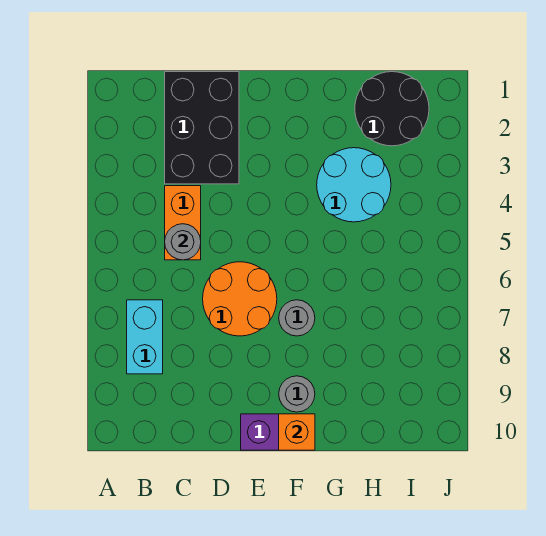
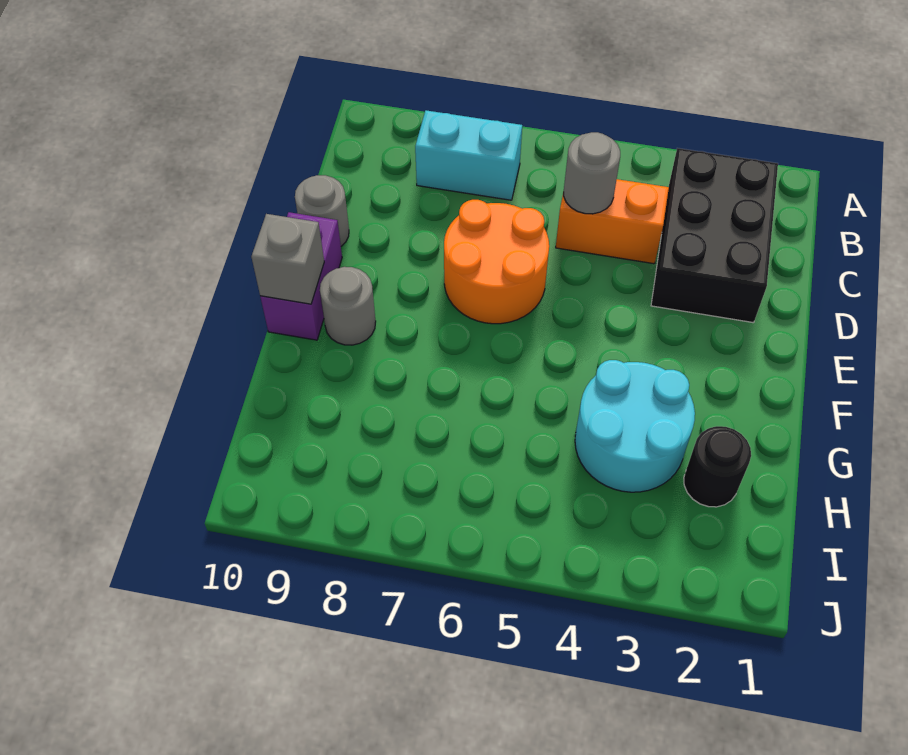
black brick C1:D3 level 1 -> black brick B2:D3 level 1
grey round brick F7 level 1 -> grey round brick D10 level 1
orange brick F10 level 2 -> grey brick F10 level 2
black round brick H1:I2 level 1 -> black round brick H2 level 1

